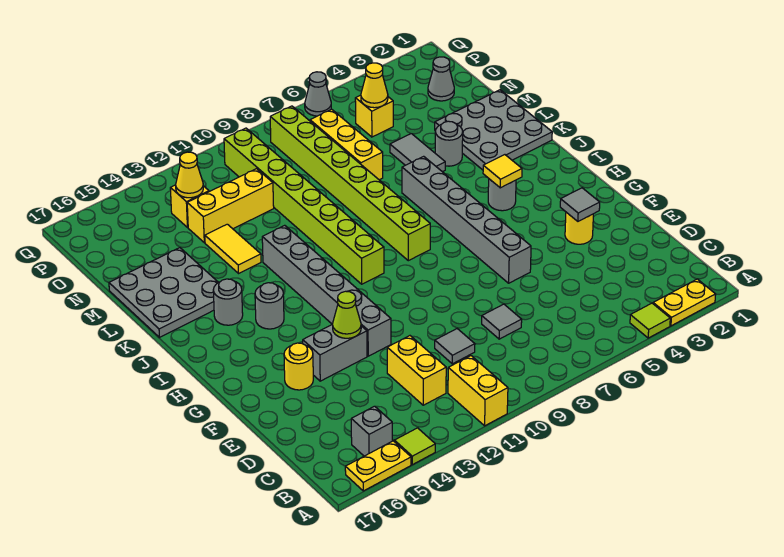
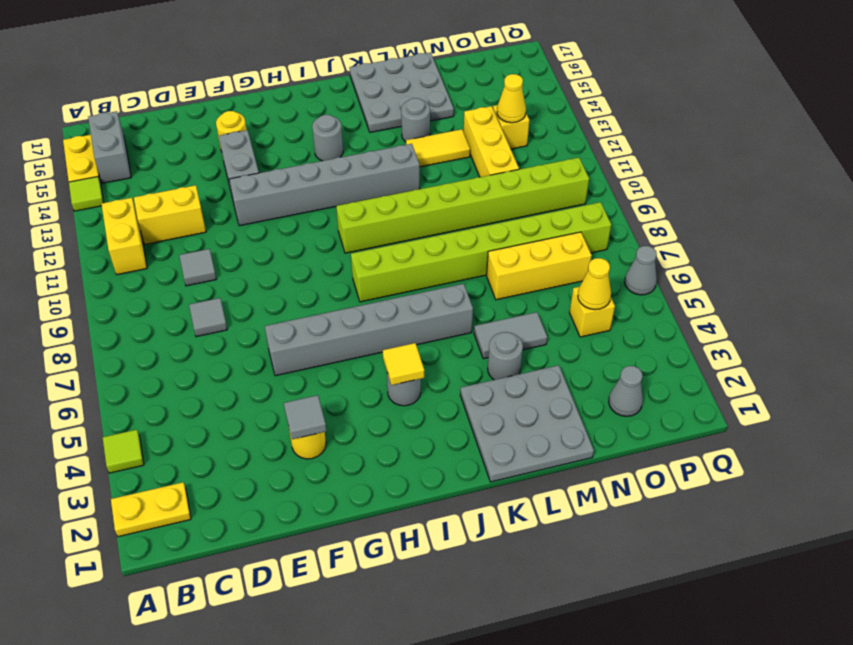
yellow plate A2:A3 level 1 -> yellow plate A2:B2 level 1
yellow brick A11:B11 level 1 -> yellow brick B11:B12 level 1
grey brick B15 level 1 -> grey brick B15:B16 level 1
lime cone F13 level 2 -> none
grey round brick J15 level 1 -> grey round brick L14 level 1

